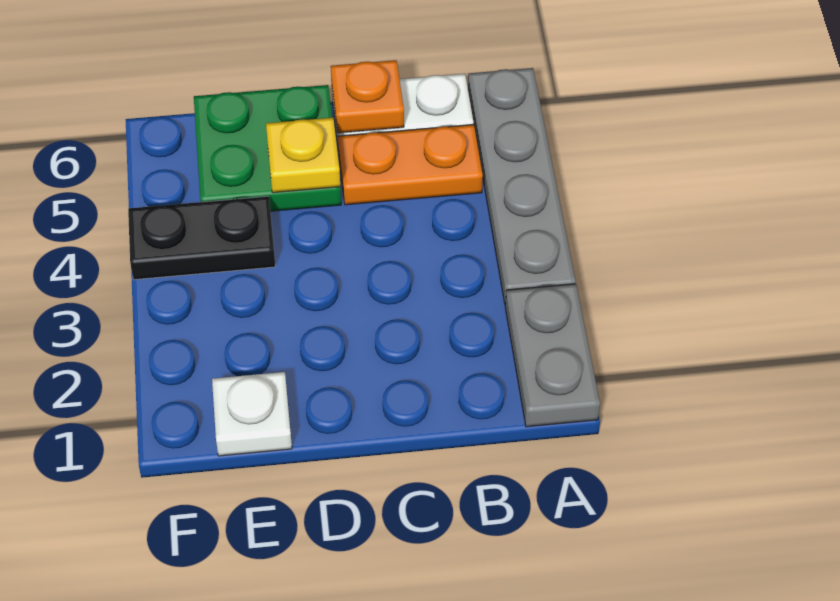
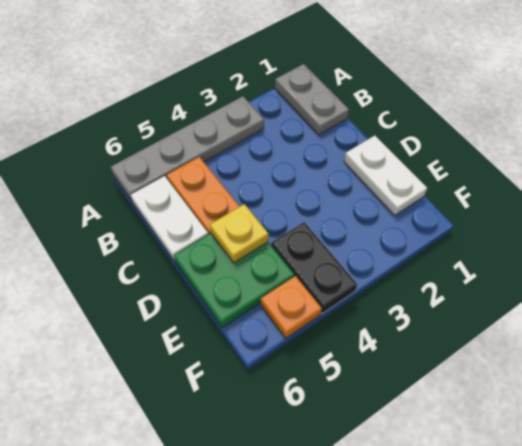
grey plate A1:A2 level 1 -> grey plate A1:B1 level 1
orange plate C6 level 2 -> orange plate F5 level 1
white plate E1 level 1 -> white plate D1:E1 level 1

